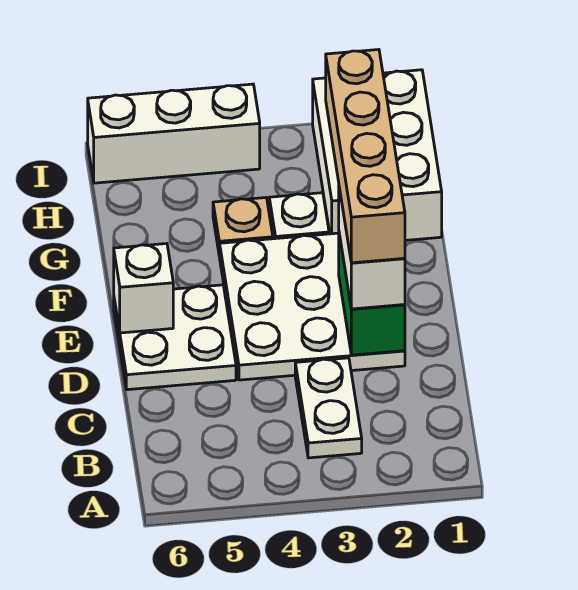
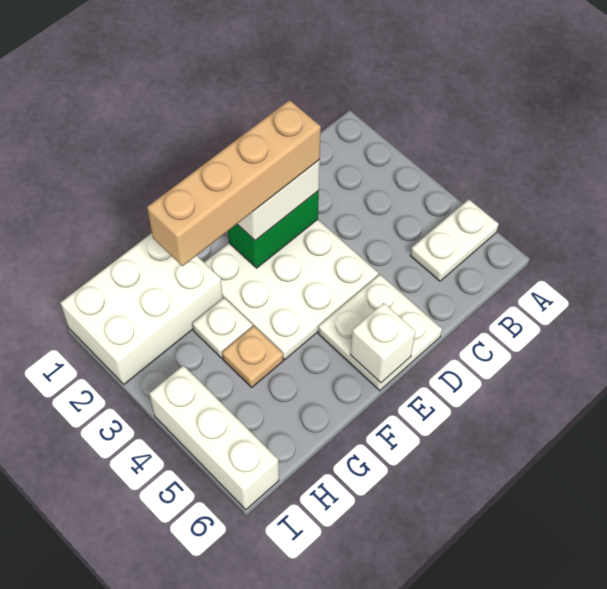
white plate B3:C3 level 1 -> white plate A5:B5 level 1

